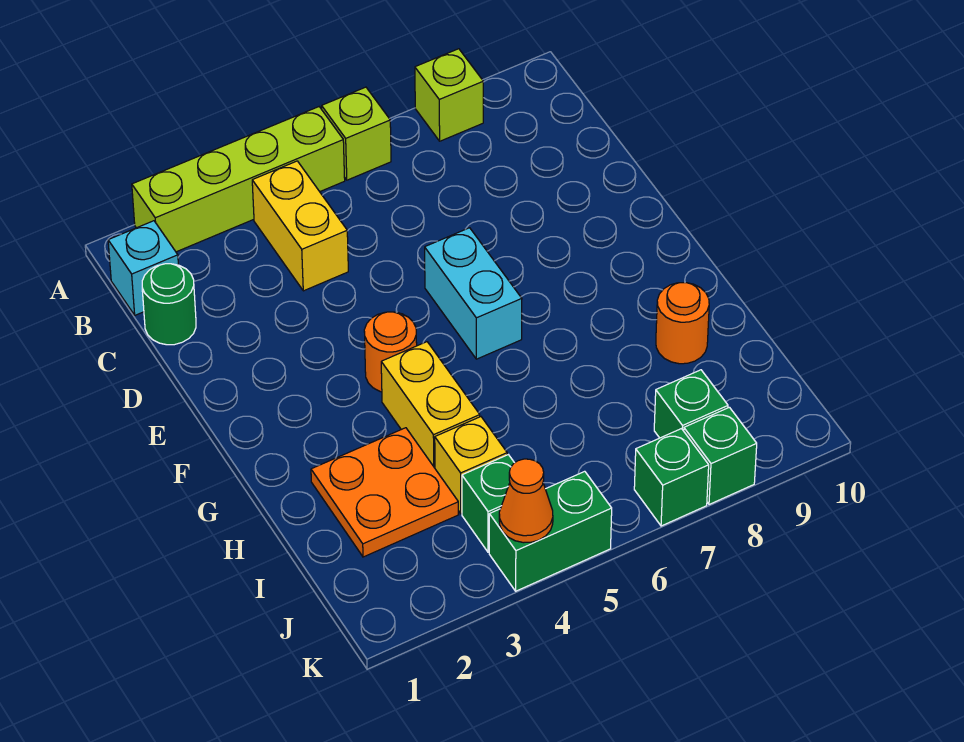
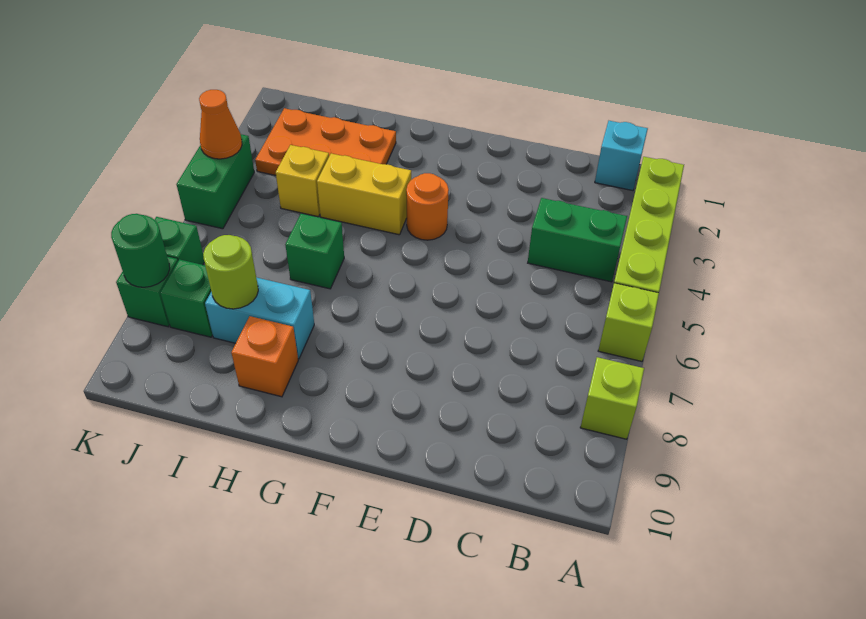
yellow brick B4:C4 level 1 -> green brick B4:C4 level 1
green round brick C1 level 1 -> green round brick K8 level 2
cyan brick E6:F6 level 1 -> cyan brick H8:I8 level 1
orange plate H2:I3 level 1 -> orange plate H2:J3 level 1
orange round brick H9 level 1 -> orange brick H9 level 1
none -> lime round brick I8 level 2
green brick J4 level 1 -> green brick H6 level 1

